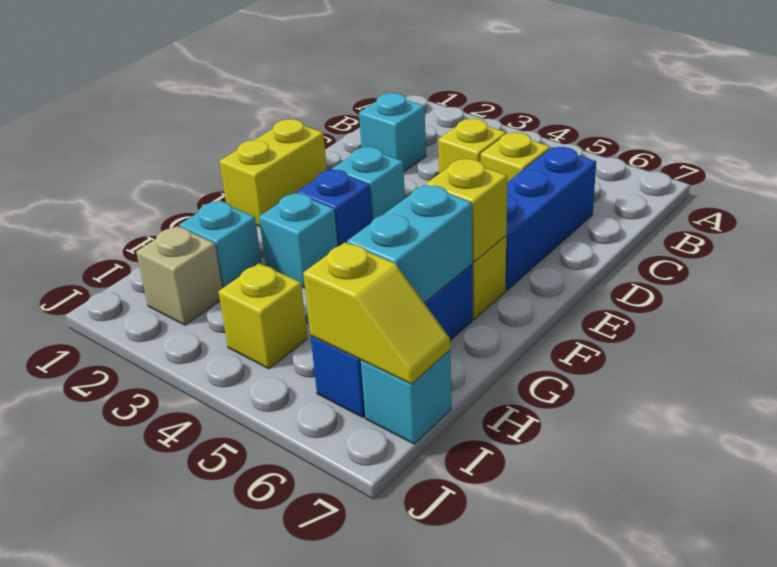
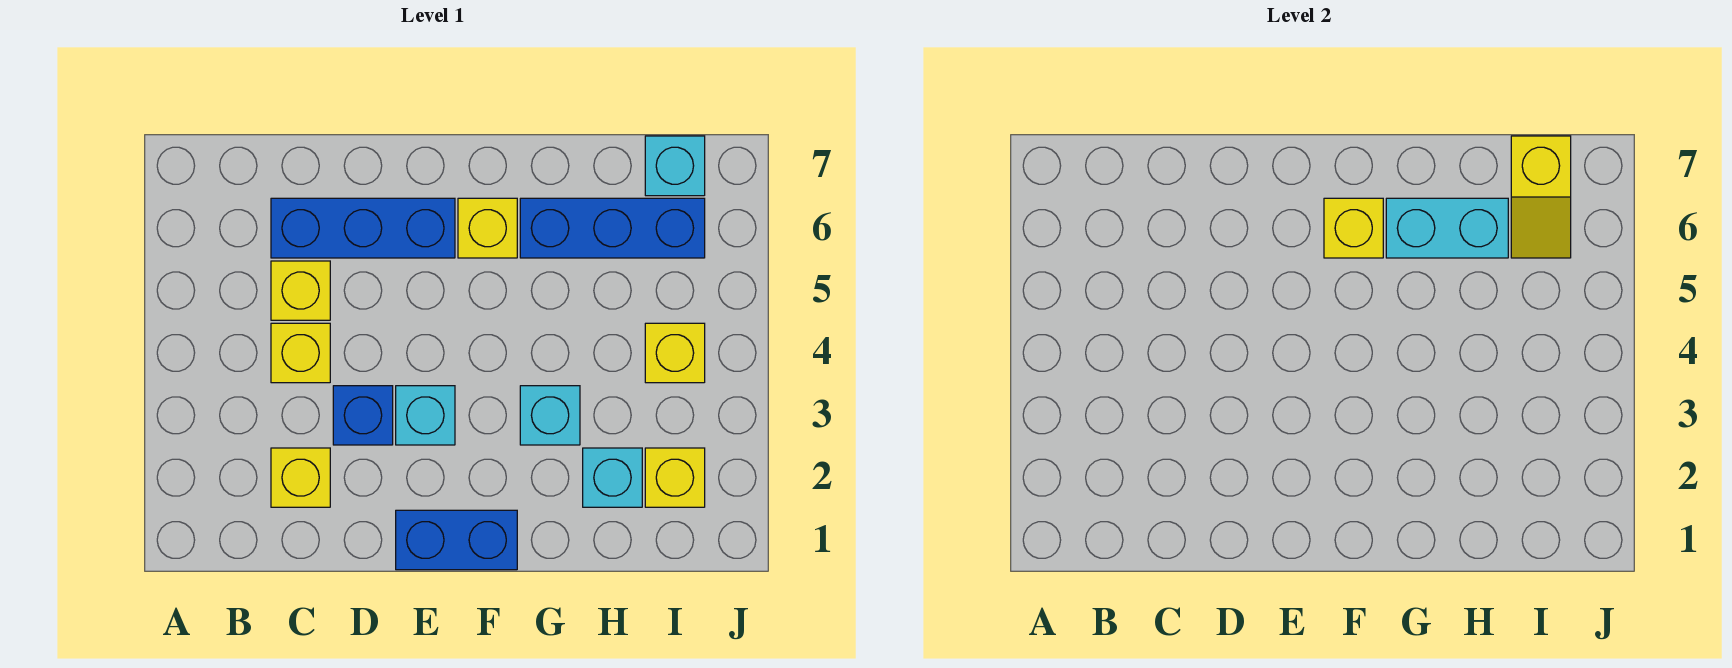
cyan brick C2 level 1 -> yellow brick C2 level 1
yellow brick E1:F1 level 1 -> blue brick E1:F1 level 1
blue brick F3 level 1 -> blue brick D3 level 1
tan brick I2 level 1 -> yellow brick I2 level 1
yellow slope I6:I7 level 2 top 6 -> yellow slope I6:I7 level 2 top 7

